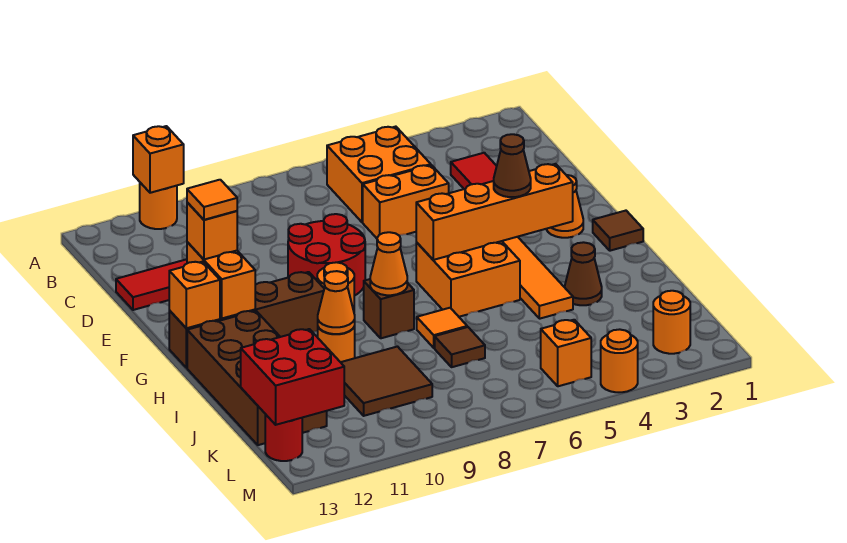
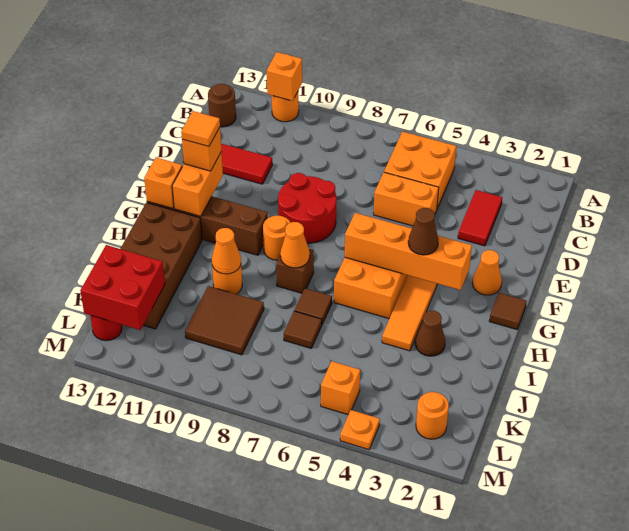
none -> brown round brick B13 level 1
orange tile I7 level 1 -> brown tile I7 level 1
orange round brick M4 level 1 -> orange plate M4 level 1

